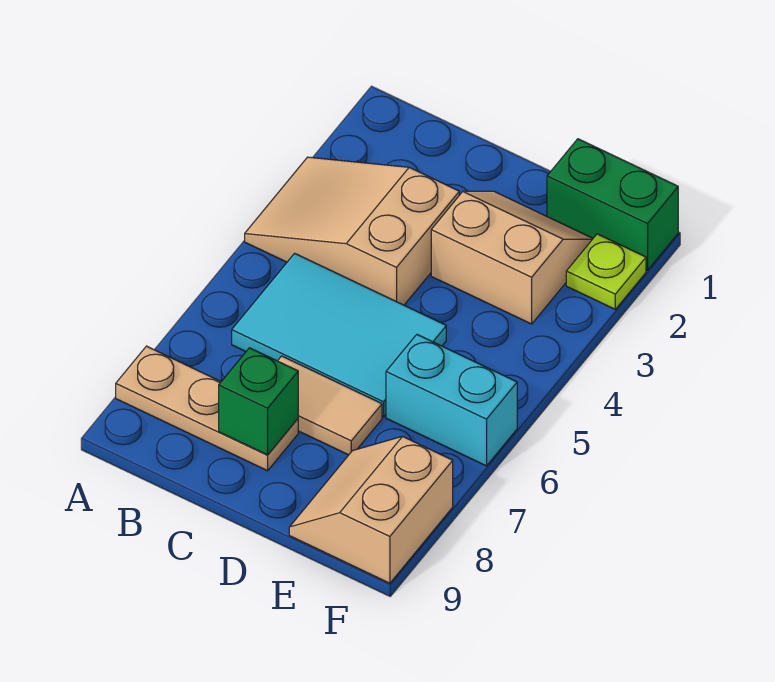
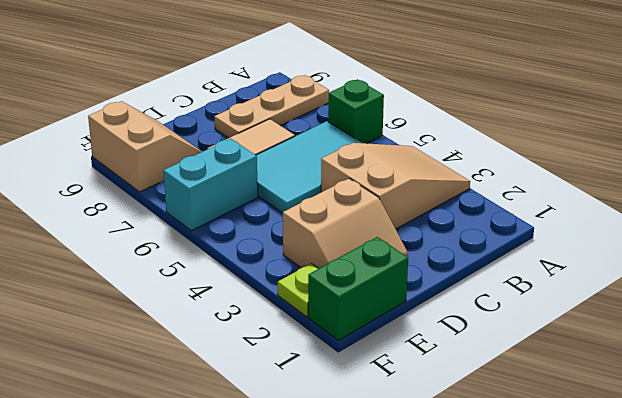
green brick C8 level 2 -> green brick A6 level 1

